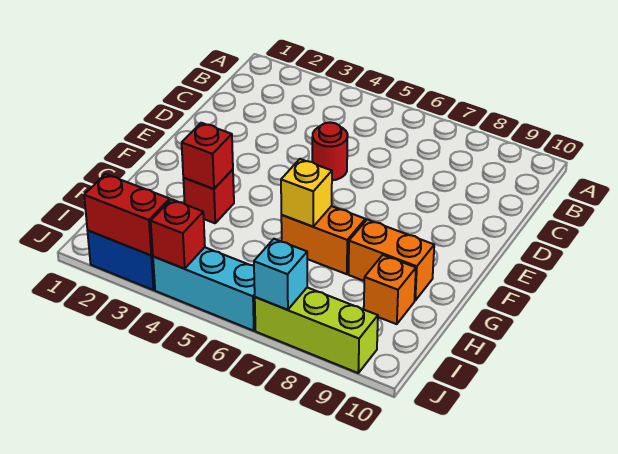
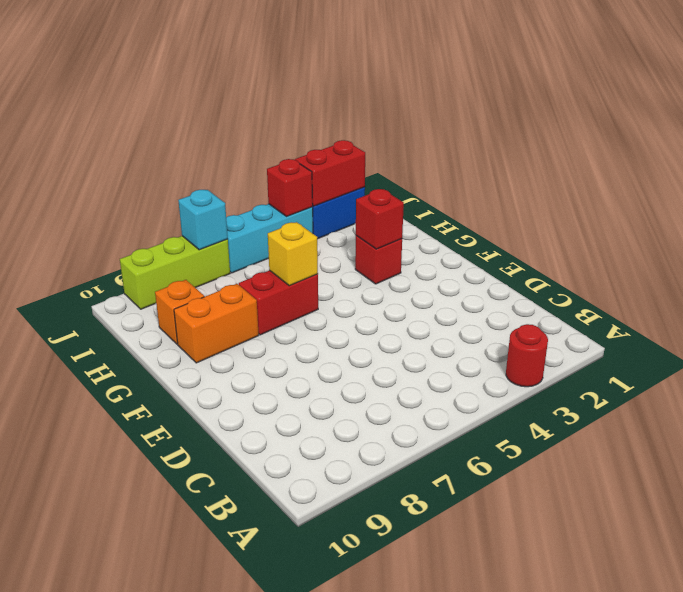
red round brick D5 level 1 -> red round brick A3 level 1
orange brick G6:G7 level 1 -> red brick G6:G7 level 1

